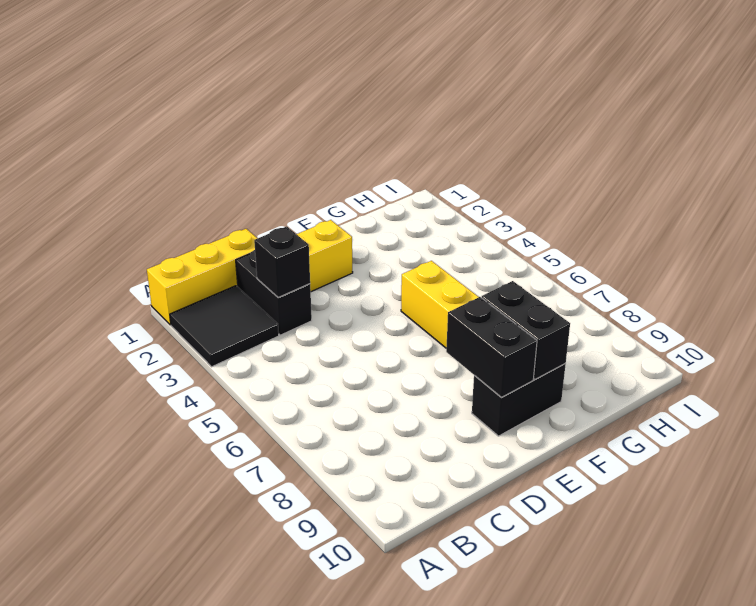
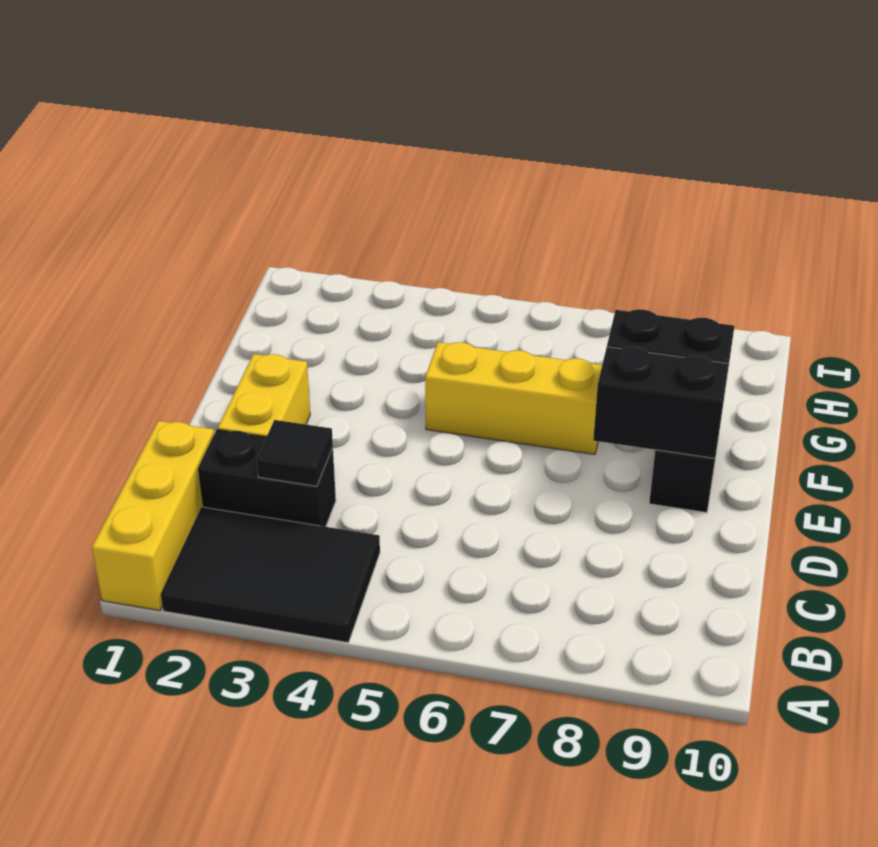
black tile A2:B3 level 1 -> black tile A2:B4 level 1
black brick C3 level 2 -> black tile C3 level 2

